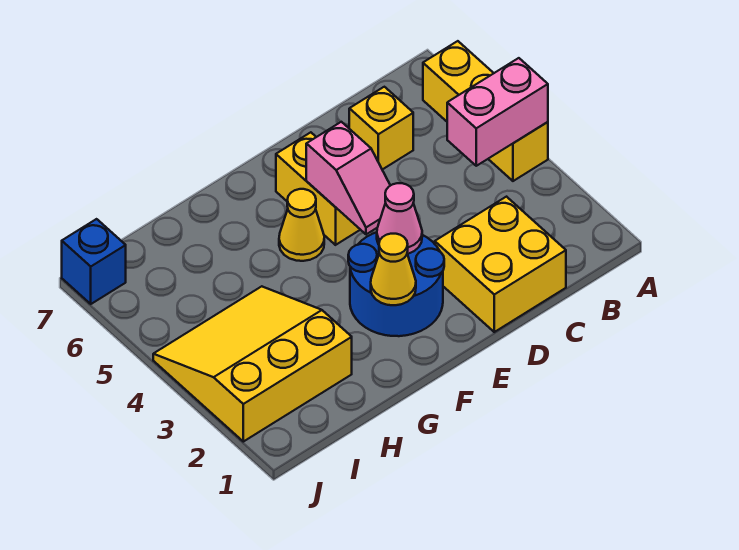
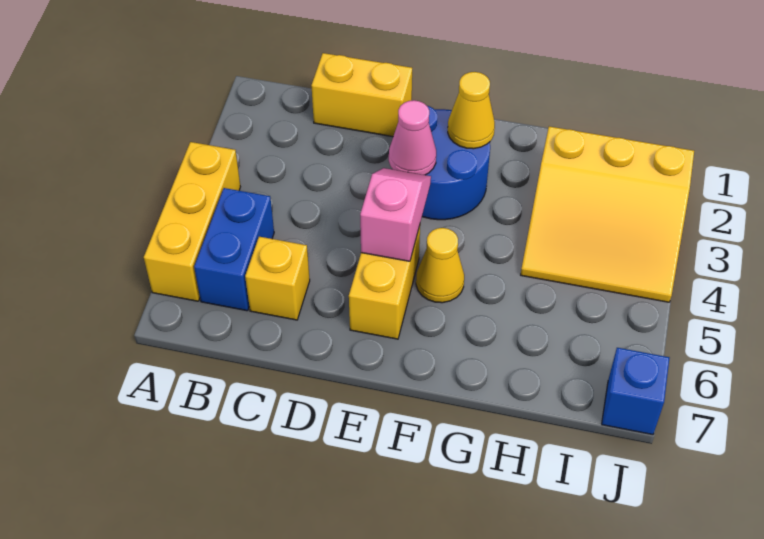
pink brick A4:B4 level 2 -> none
none -> blue brick B5:B6 level 1
yellow brick C1:D2 level 1 -> yellow brick C1:D1 level 1

